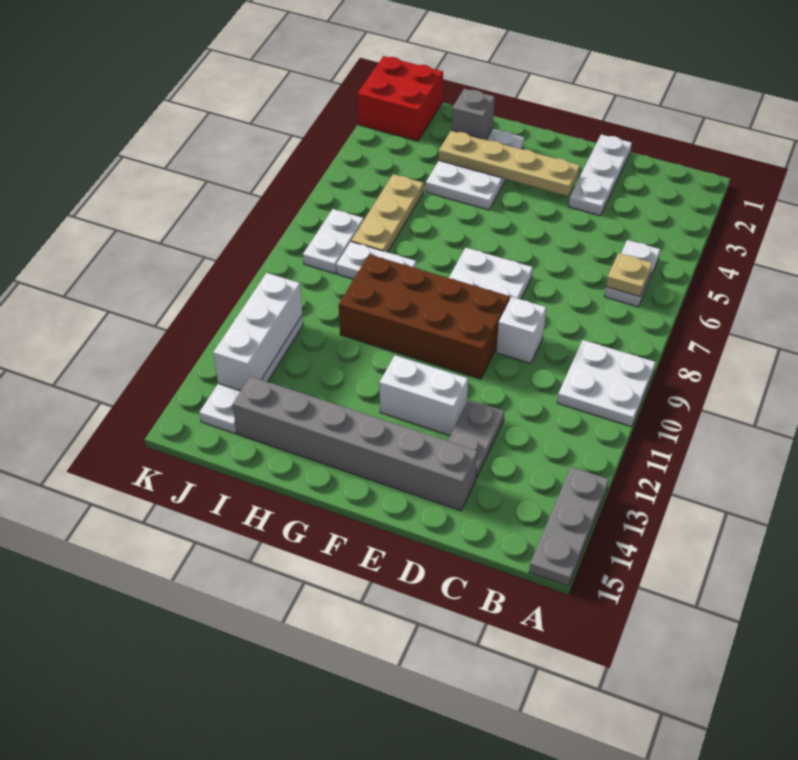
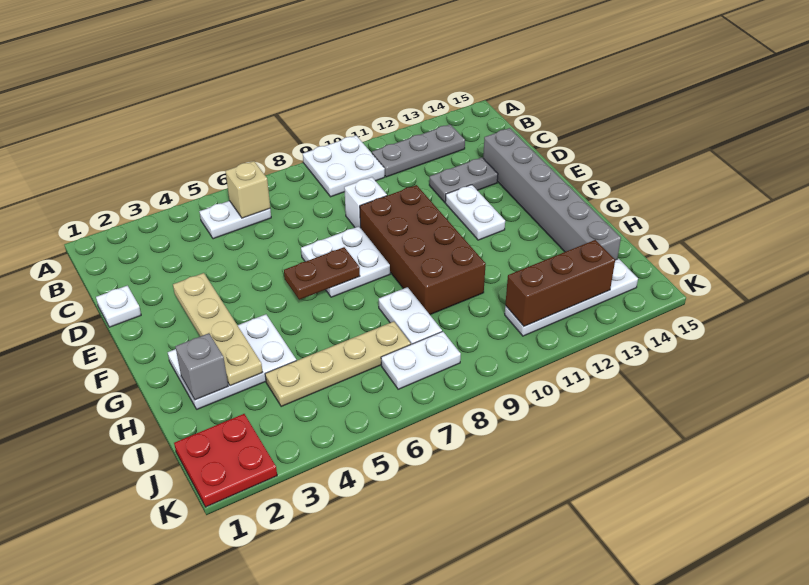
grey plate A13:A15 level 1 -> grey plate B11:B13 level 1
tan plate B6 level 2 -> tan brick B6 level 2
white plate D1:D3 level 1 -> white plate D1 level 1
white brick E12:F12 level 1 -> white plate E12:F12 level 1
none -> brown plate F6:F7 level 2
tan plate I5:I7 level 1 -> tan plate I4:I7 level 1
red brick J1:K2 level 1 -> red plate J1:K2 level 1
white brick J11:J13 level 2 -> brown brick J11:J13 level 2

